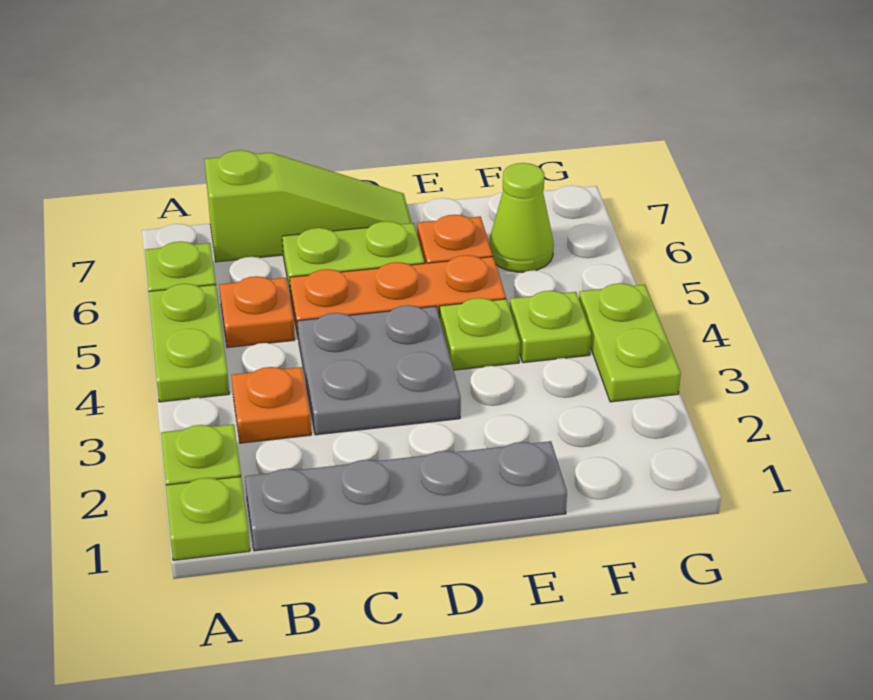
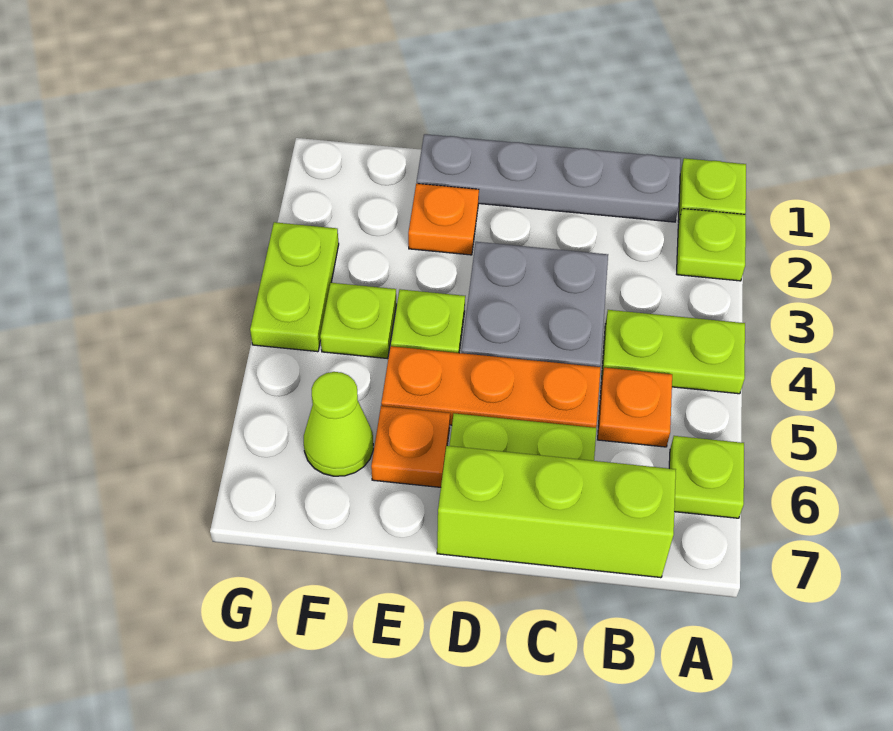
lime plate A4:A5 level 1 -> lime plate A4:B4 level 1
orange plate B3 level 1 -> orange plate E2 level 1
lime slope B7:D7 level 1 top B -> lime brick B7:D7 level 1

